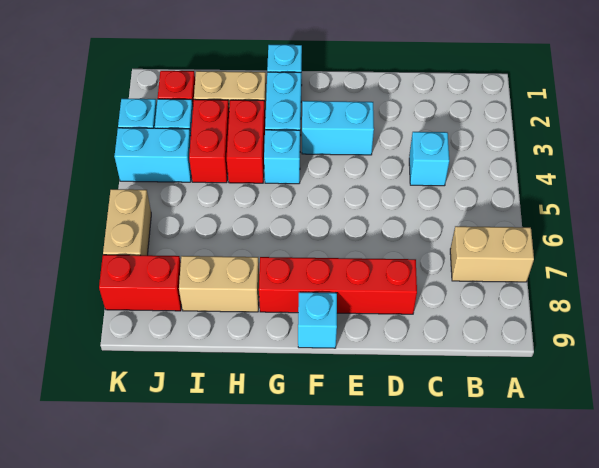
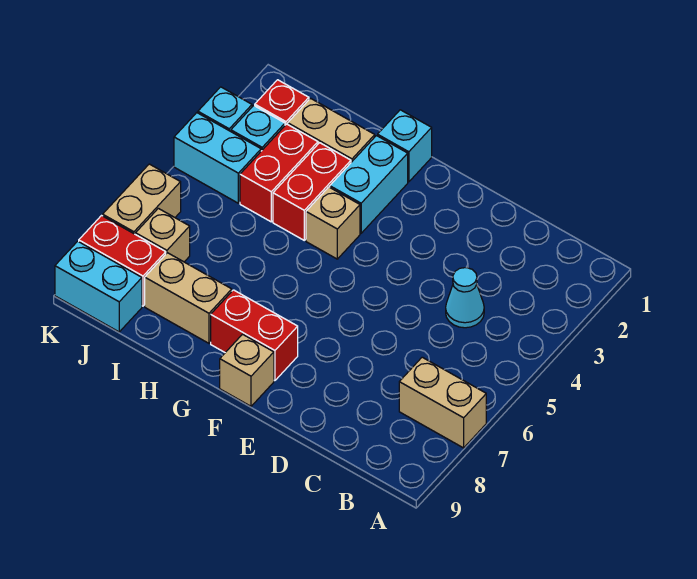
cyan brick C4 level 1 -> cyan cone C4 level 1
red brick D8:G8 level 1 -> red brick F8:G8 level 1
cyan brick E3:F3 level 1 -> cyan brick J9:K9 level 1
cyan brick F9 level 1 -> tan brick F9 level 1
cyan brick G4 level 1 -> tan brick G4 level 1
none -> tan brick J7 level 1

